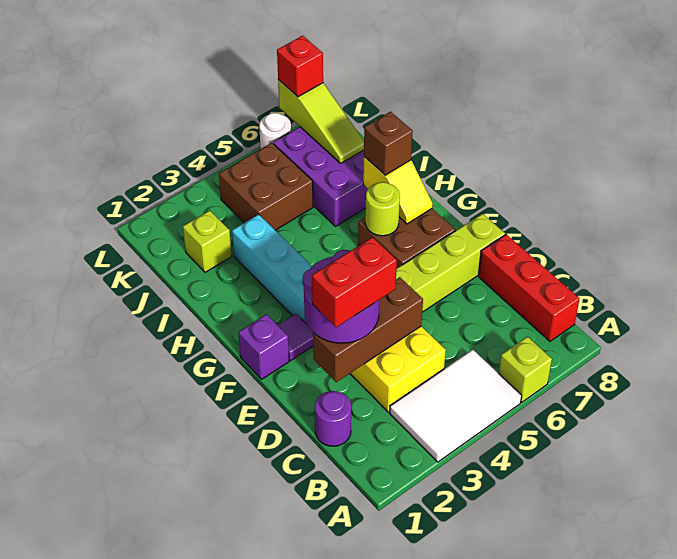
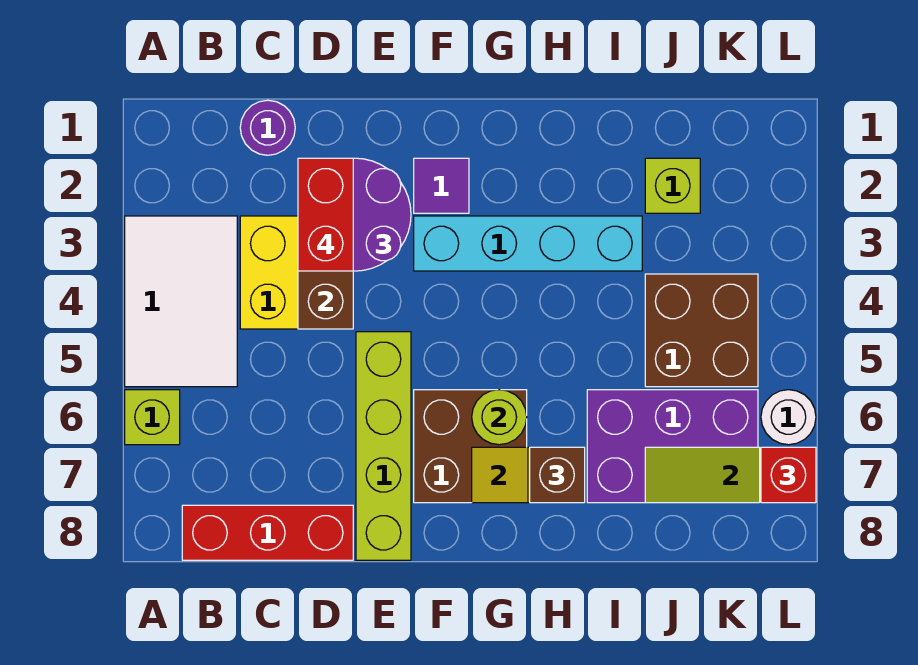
purple brick F1 level 1 -> none

